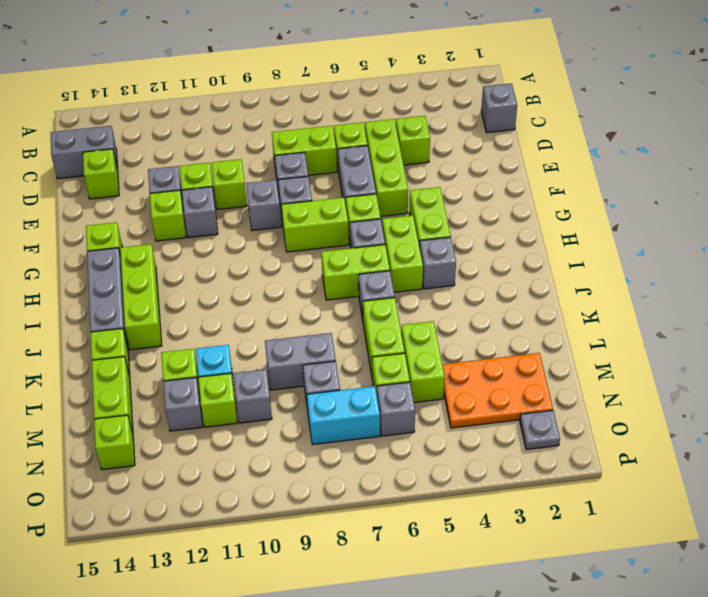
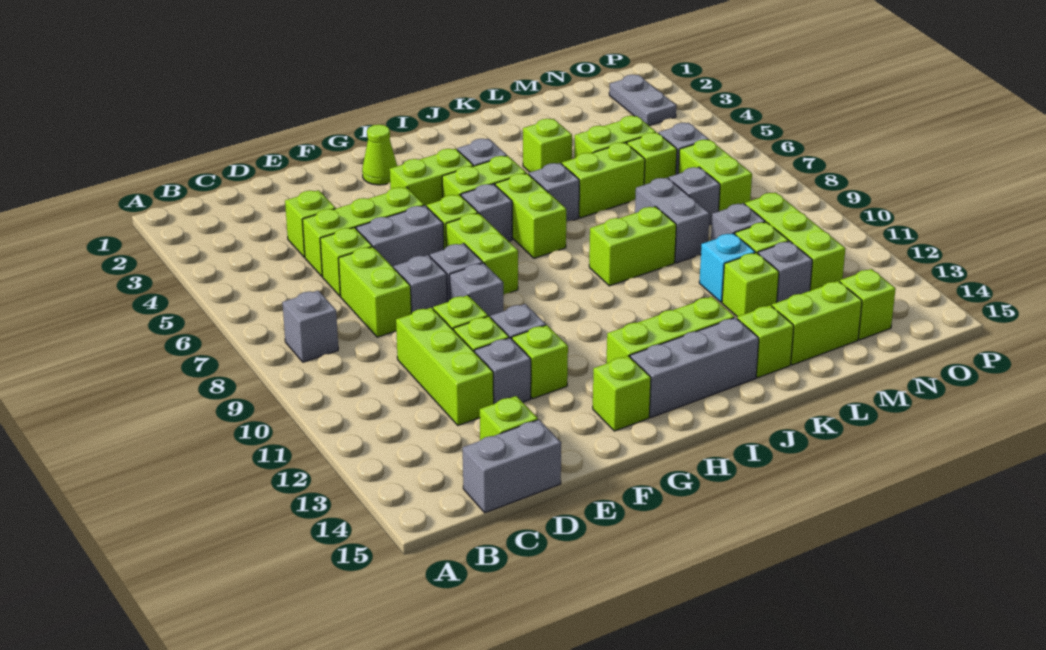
grey brick C1 level 1 -> grey brick B8 level 1
grey brick C14:C15 level 1 -> grey brick C15:D15 level 1
none -> lime brick D10:D12 level 1
none -> lime cone G2 level 1
none -> lime brick J9:K9 level 1
none -> lime brick K4 level 1
orange plate M2:N4 level 1 -> none
cyan brick N7:N8 level 1 -> lime brick N7:N8 level 1
none -> lime brick N10:N12 level 1
grey plate O2 level 1 -> grey plate O2:O3 level 1

